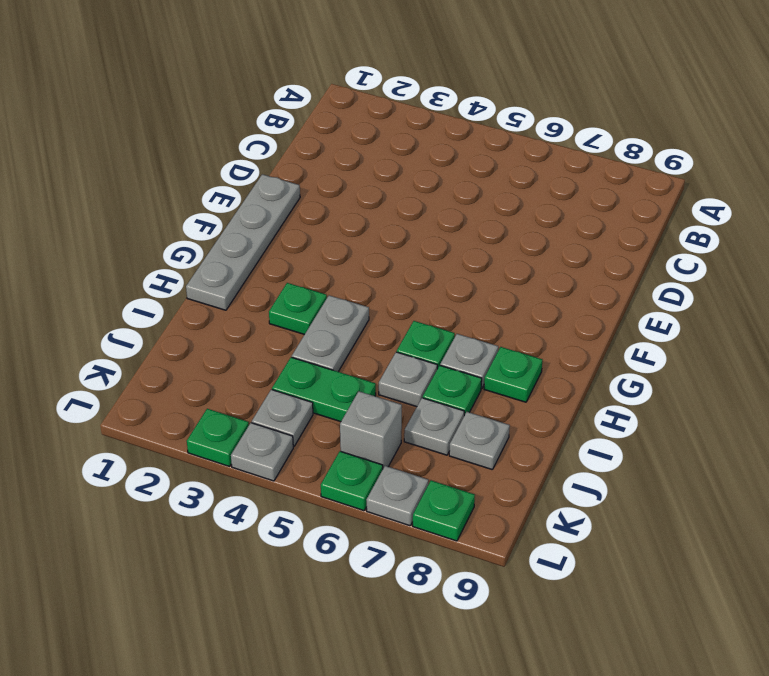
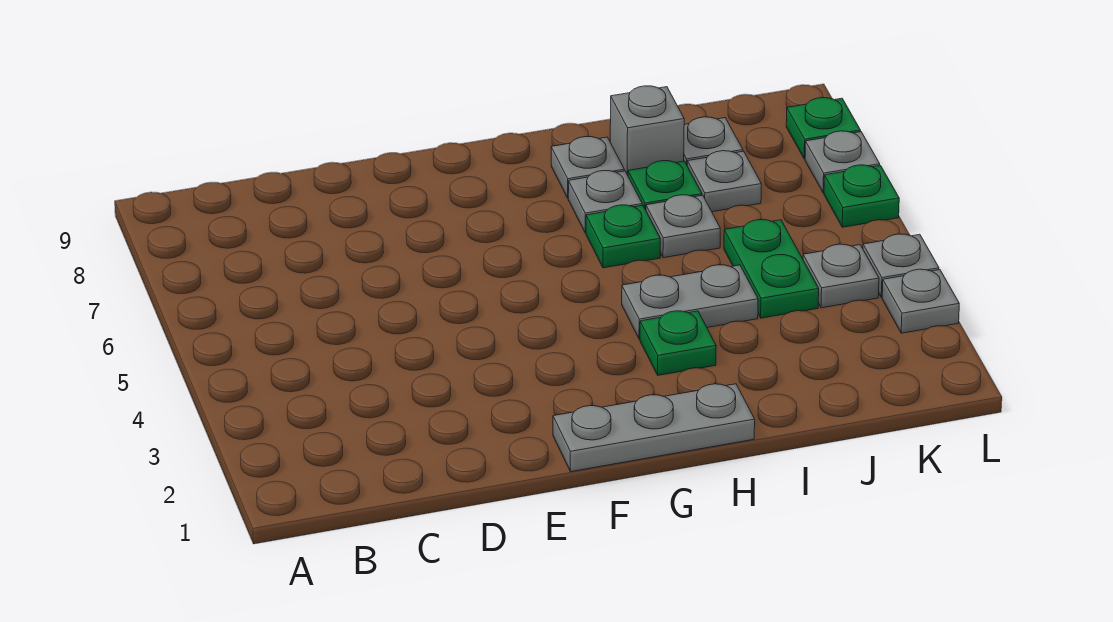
grey plate E1:H1 level 1 -> grey plate F1:H1 level 1
green plate H8 level 1 -> grey plate H8 level 1
grey brick K6 level 1 -> grey brick I8 level 1
green plate L3 level 1 -> grey plate L3 level 1

